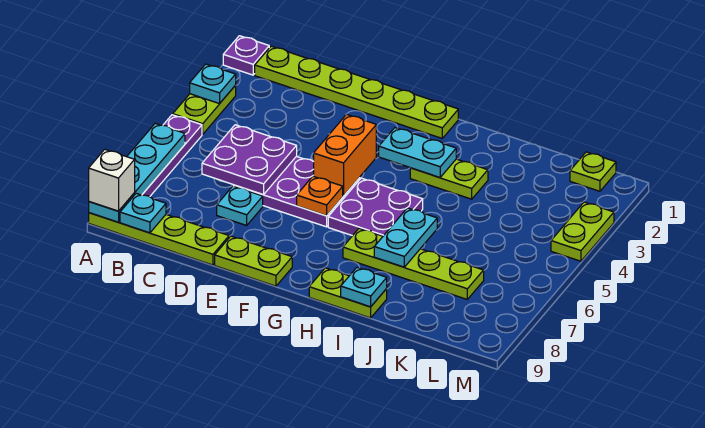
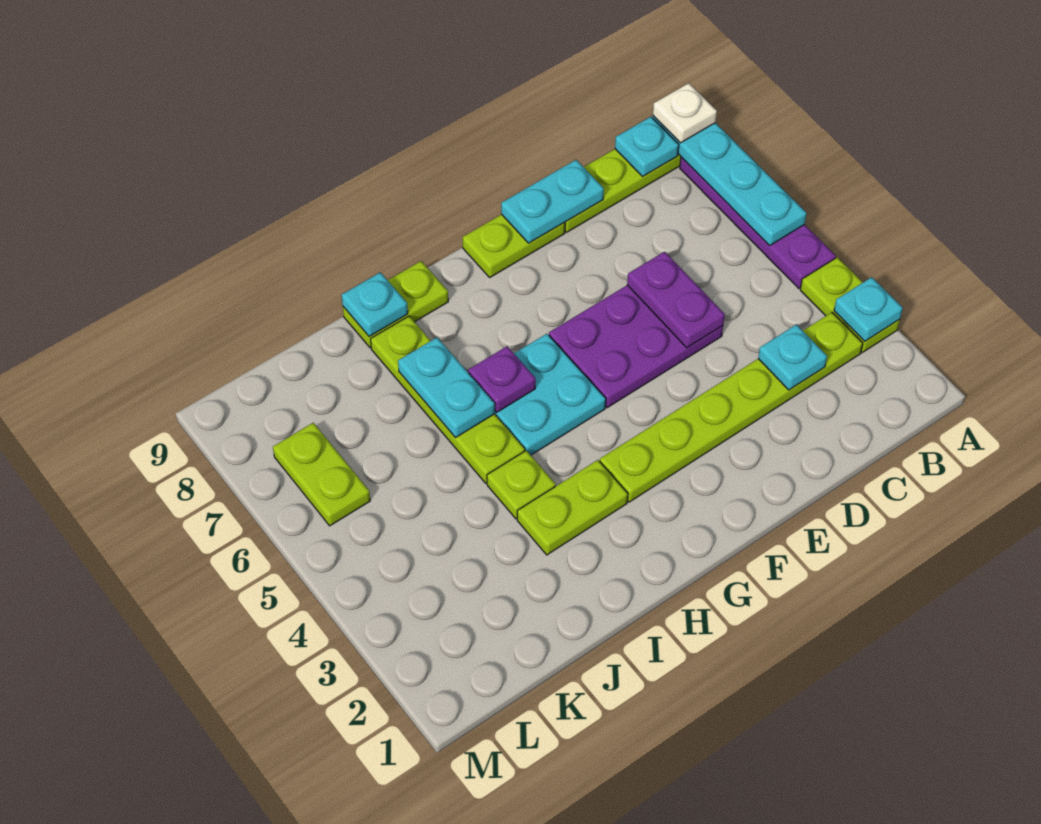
purple plate A1 level 1 -> purple plate H6 level 2
white brick A9 level 3 -> white plate A9 level 3
lime plate B1:G1 level 1 -> lime plate B3:G3 level 1
purple plate C5:D6 level 2 -> purple plate D5:D6 level 2
cyan plate D7 level 1 -> cyan plate C3 level 2
orange brick F4:F5 level 2 -> none
orange plate F6 level 2 -> none
cyan plate G3:H3 level 2 -> cyan plate D9:E9 level 2
purple plate G5:H6 level 1 -> cyan plate G5:H6 level 1
lime plate H7:K7 level 1 -> lime plate I5:I8 level 1
lime plate L1 level 1 -> lime plate I4 level 1
lime plate M3:M4 level 1 -> lime plate L6:L7 level 1

